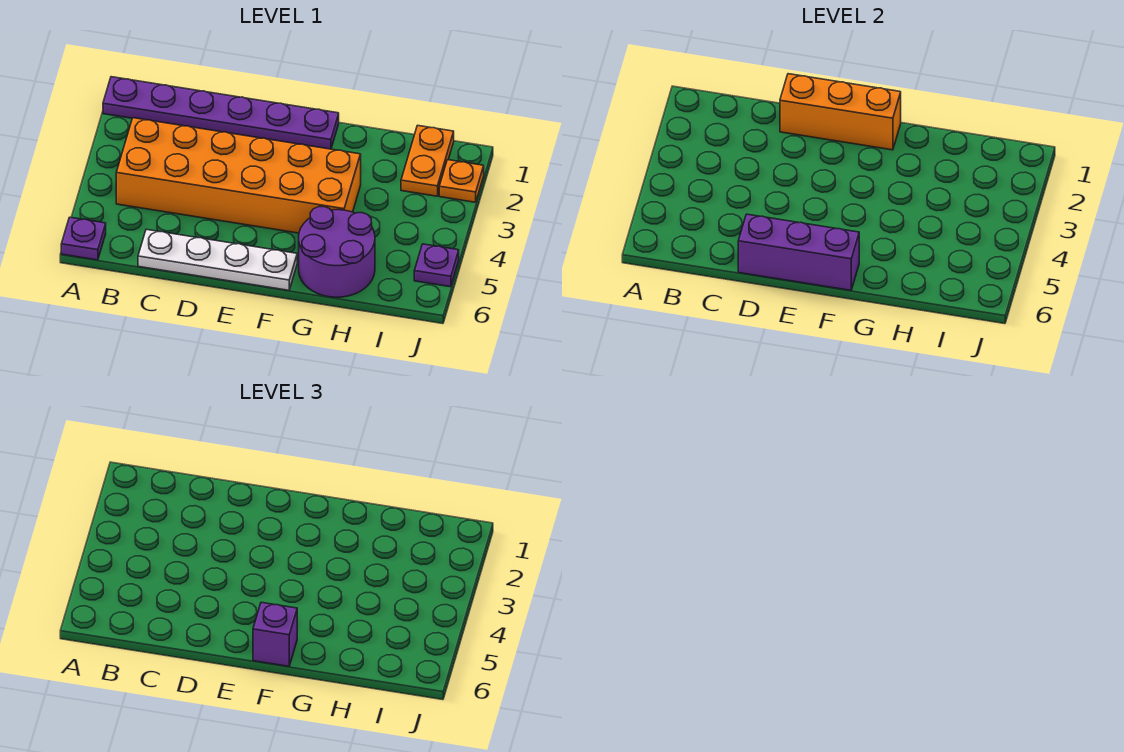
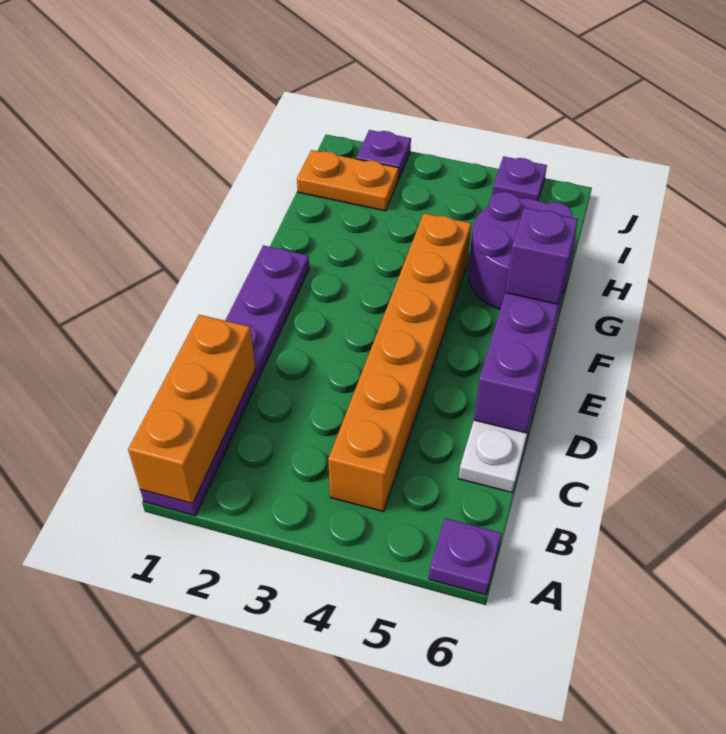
orange brick B3:G4 level 1 -> orange brick B4:G4 level 1
orange brick D1:F1 level 2 -> orange brick A1:C1 level 2
orange plate J2 level 1 -> purple plate J2 level 1

